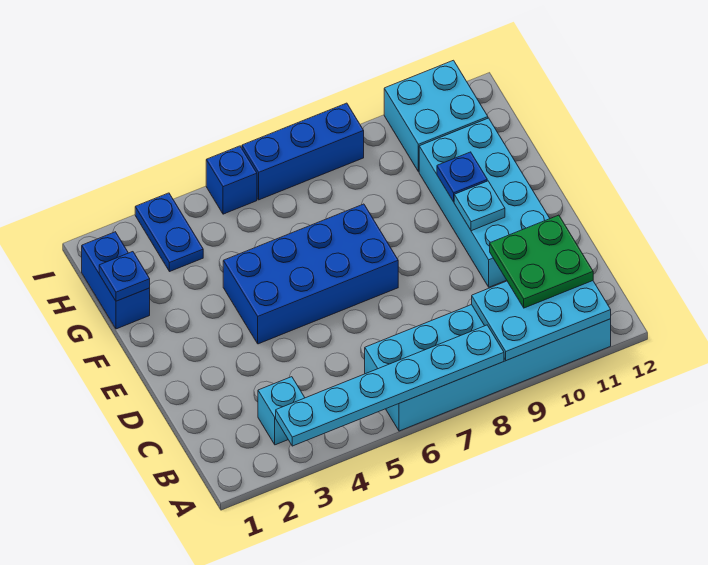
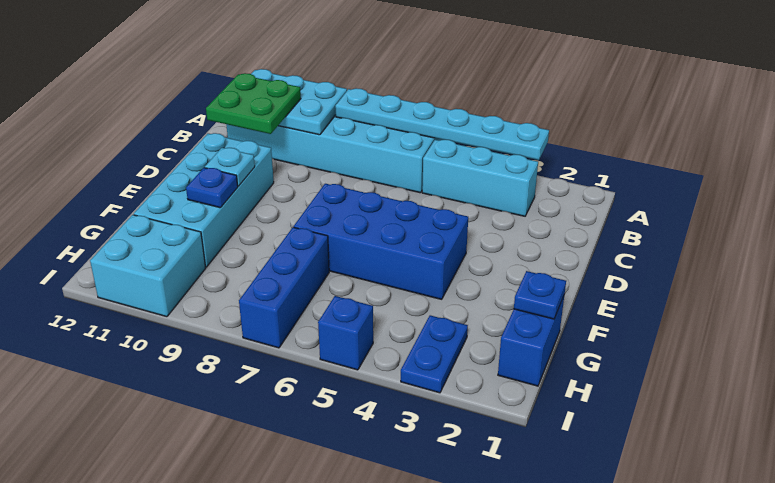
cyan brick B3 level 1 -> cyan brick B3:B5 level 1
blue brick I6:I8 level 1 -> blue brick G7:I7 level 1

